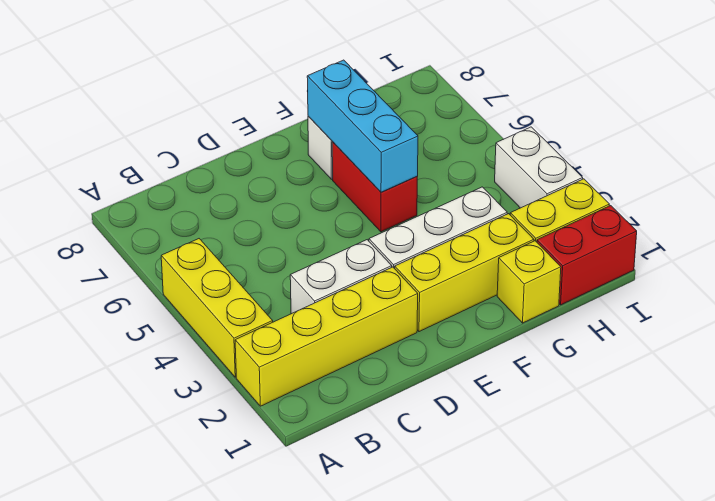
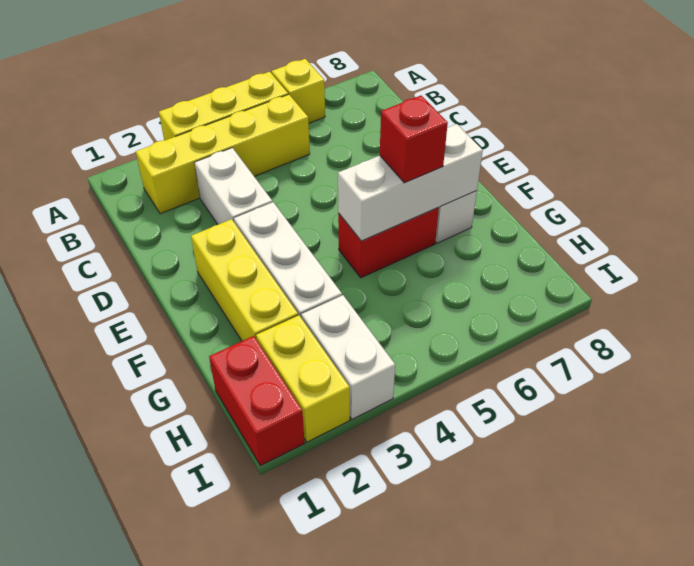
yellow brick A2:D2 level 1 -> yellow brick B2:B5 level 1
cyan brick F5:F7 level 2 -> white brick F5:F7 level 2
none -> red brick F6 level 3
yellow brick G1 level 1 -> yellow brick A6 level 1
white brick I3:I4 level 1 -> white brick H3:I3 level 1

